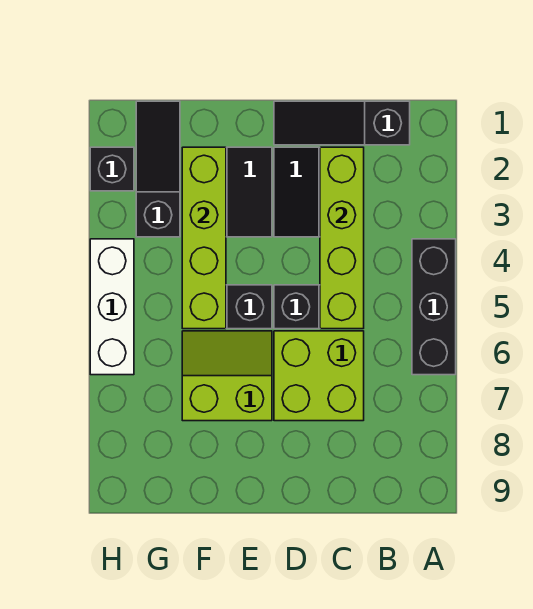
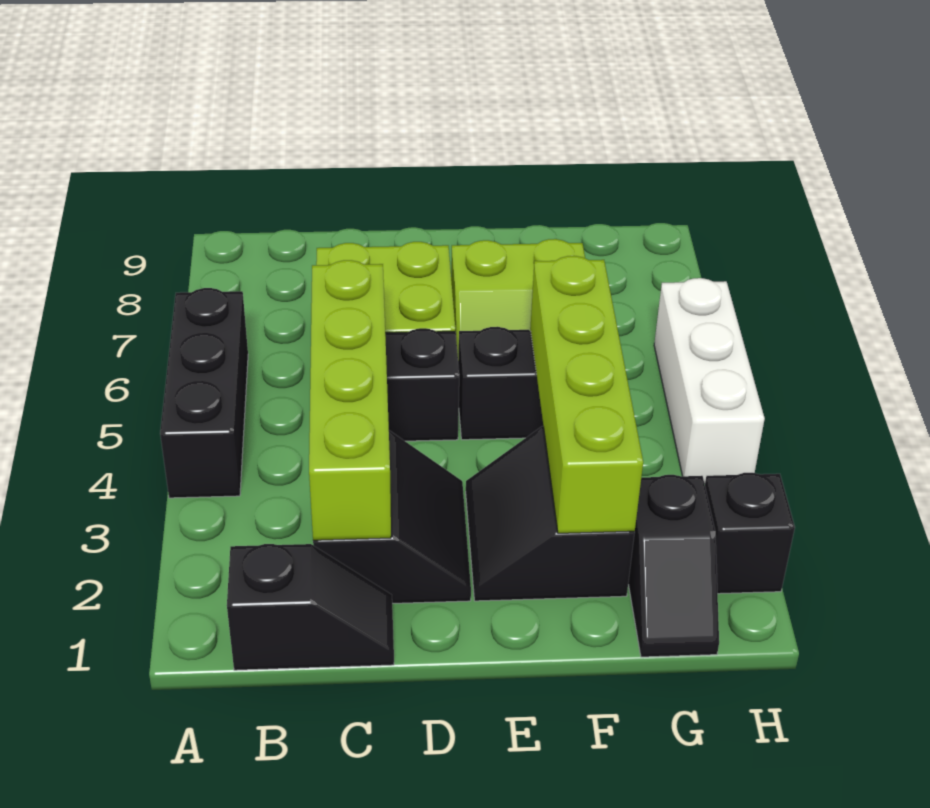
black slope B1:D1 level 1 top B -> black slope B1:C1 level 1 top B
black slope G1:G3 level 1 top 3 -> black slope G1:G2 level 1 top 2

